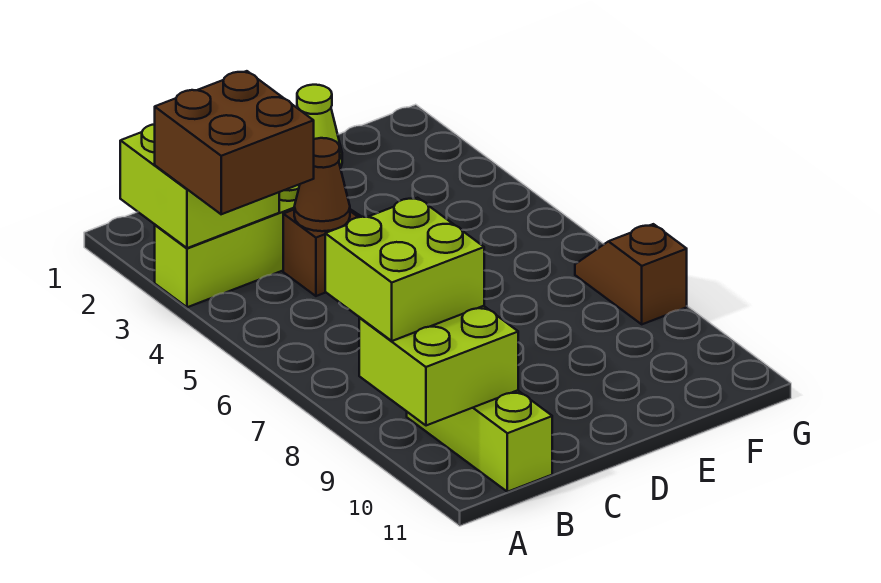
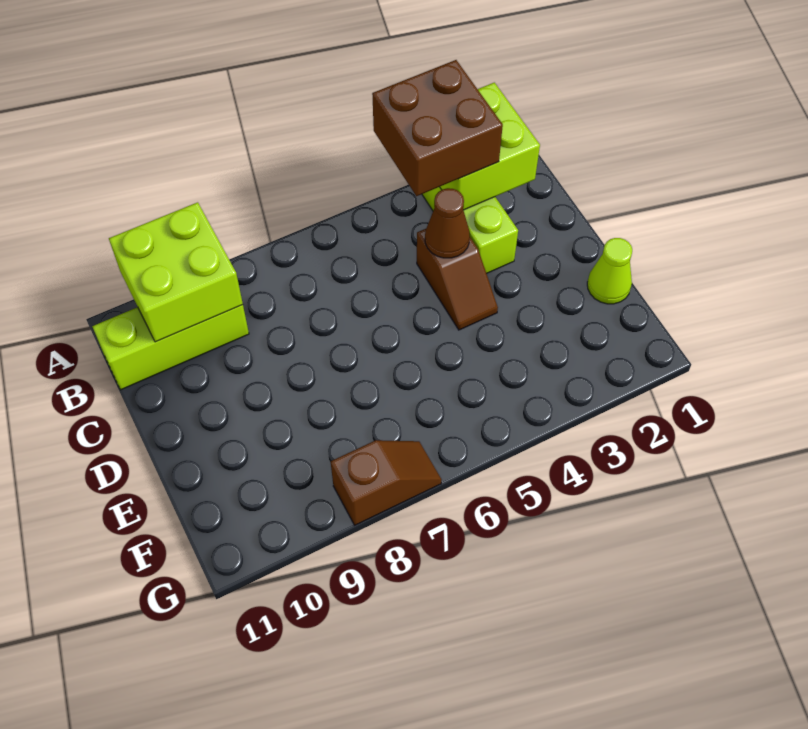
lime brick A8:B9 level 3 -> none

